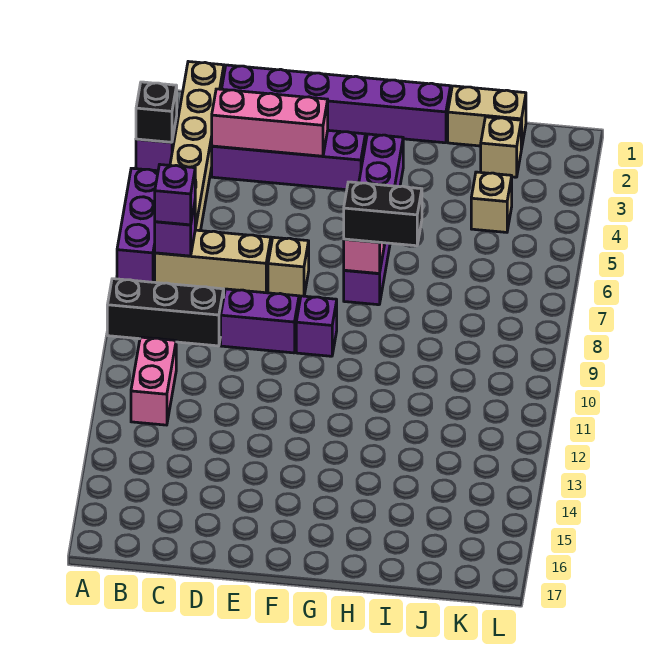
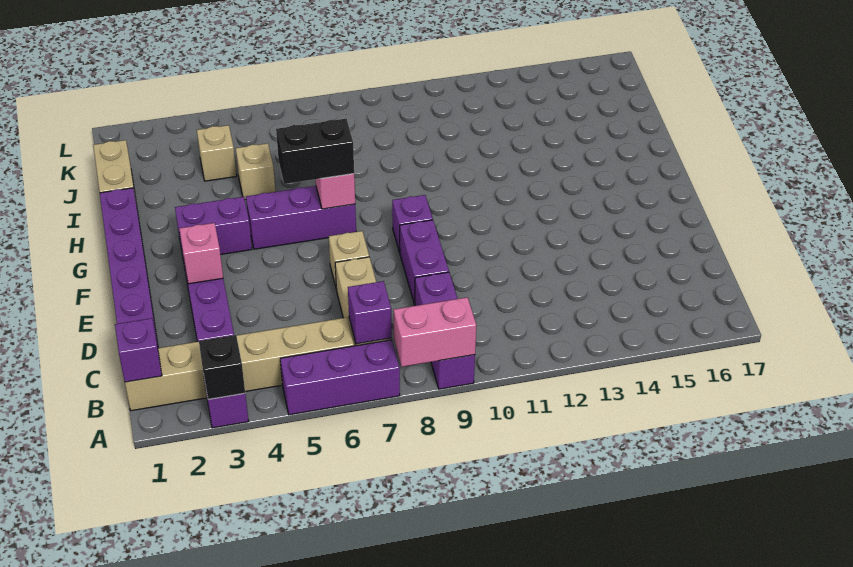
black brick A9:C9 level 1 -> purple brick A9:C9 level 1
purple brick B7 level 3 -> purple brick B1 level 2
pink brick B11:B12 level 1 -> pink brick A8:A9 level 2
pink brick C3:E3 level 2 -> pink brick E3 level 2
black brick G7:H7 level 3 -> black brick G6:G7 level 3
tan brick J2 level 1 -> tan brick I5 level 1

